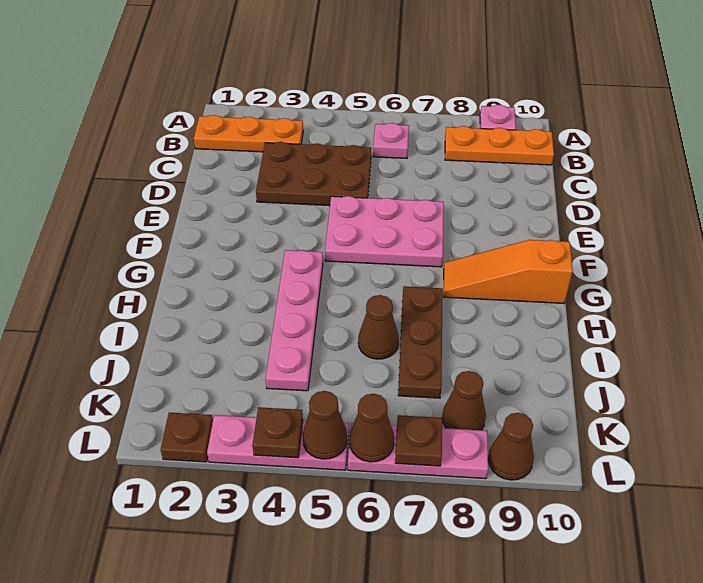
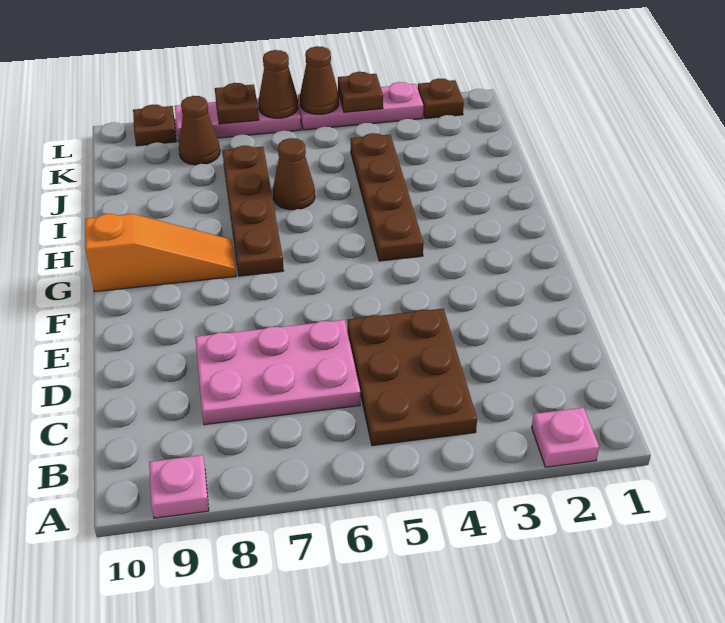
orange plate B1:B3 level 1 -> none
pink plate B6 level 1 -> pink plate A2 level 1
orange plate B8:B10 level 1 -> none
brown plate C3:D5 level 1 -> brown plate B4:D5 level 1
pink plate E5:F7 level 1 -> pink plate C6:D8 level 1
pink plate G4:J4 level 1 -> brown plate G4:J4 level 1
brown plate H7:J7 level 1 -> brown plate G7:J7 level 1
brown cone L9 level 1 -> brown plate L9 level 1

